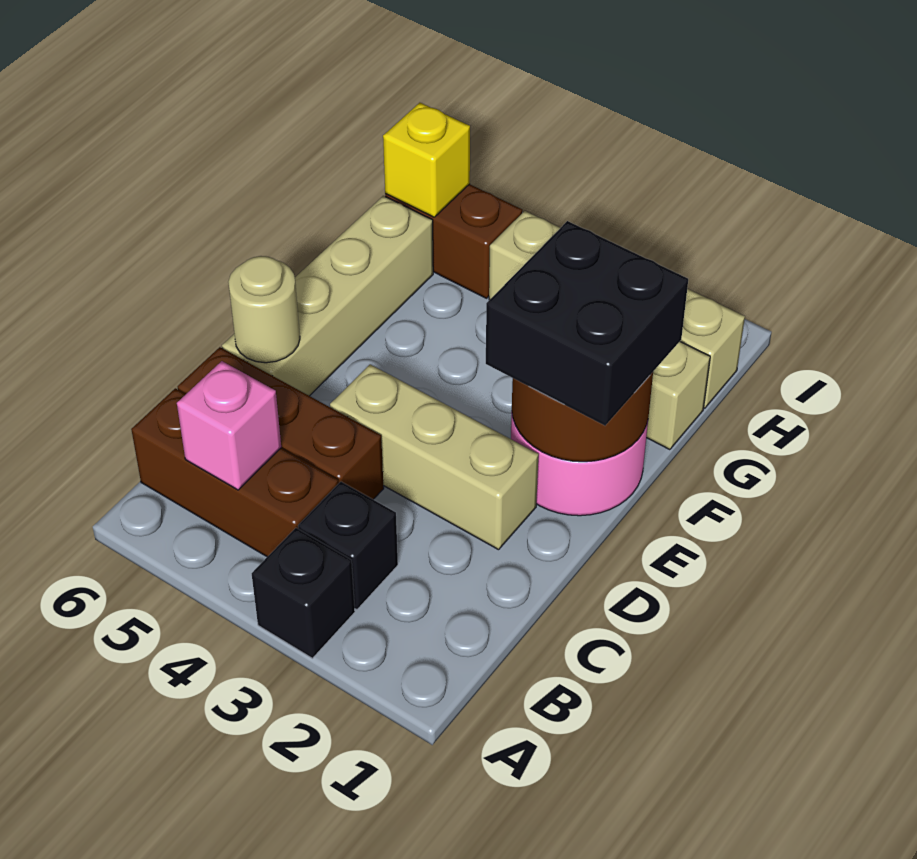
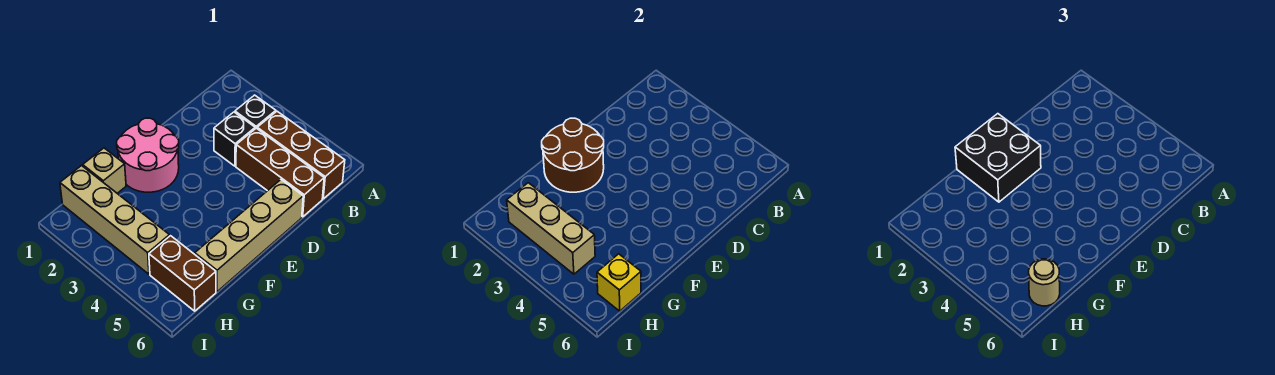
black brick A3 level 1 -> black brick C3 level 1
pink brick B5 level 2 -> none
tan brick D2:D4 level 1 -> tan brick H2:H4 level 2
tan round brick D6 level 2 -> tan round brick H6 level 3

